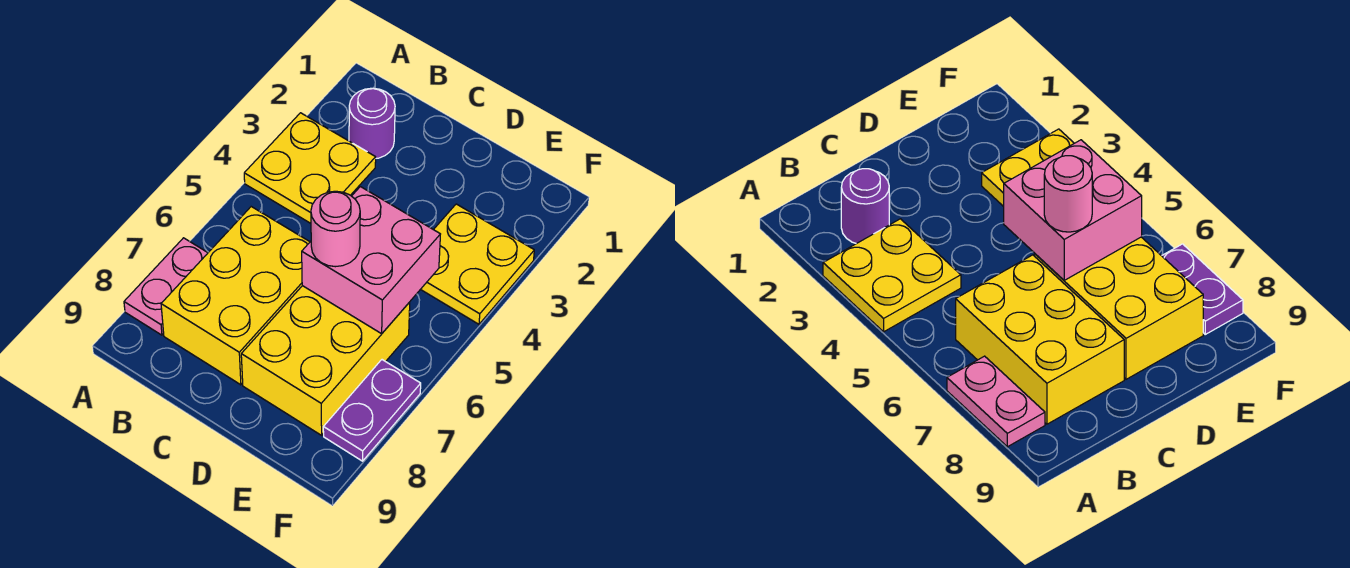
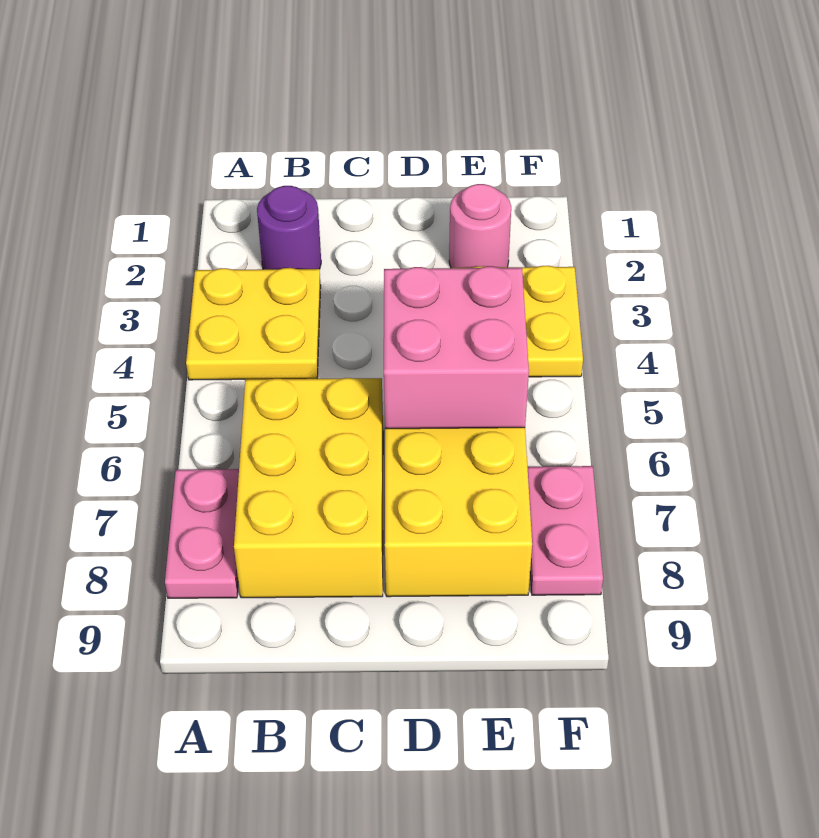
pink round brick D6 level 3 -> pink round brick E2 level 1
purple plate F7:F8 level 1 -> pink plate F7:F8 level 1

